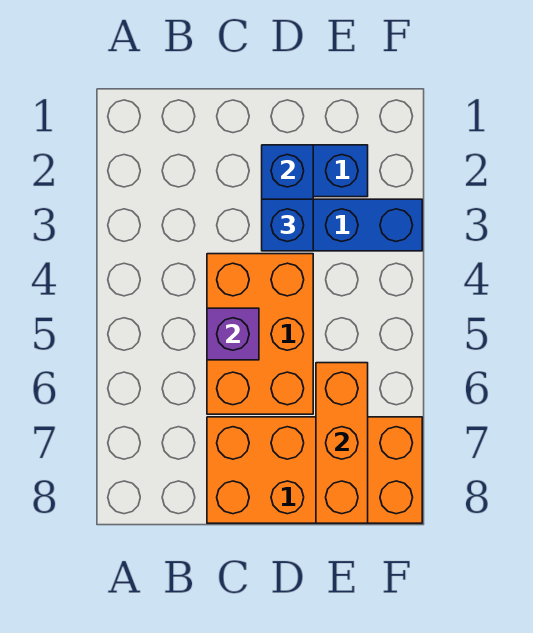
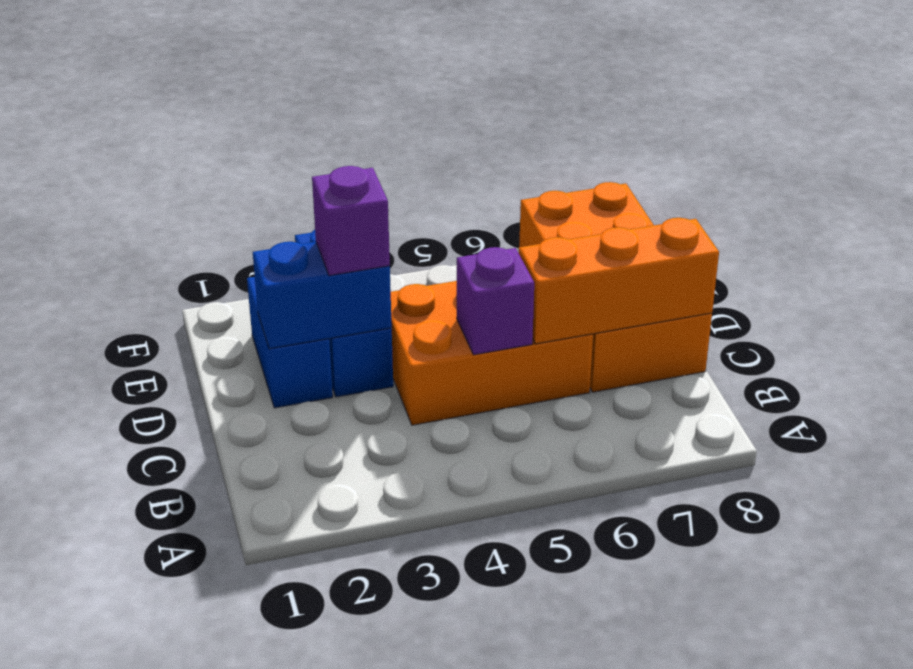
blue brick D3 level 3 -> purple brick D3 level 3
orange brick E6:E8 level 2 -> orange brick C6:C8 level 2

